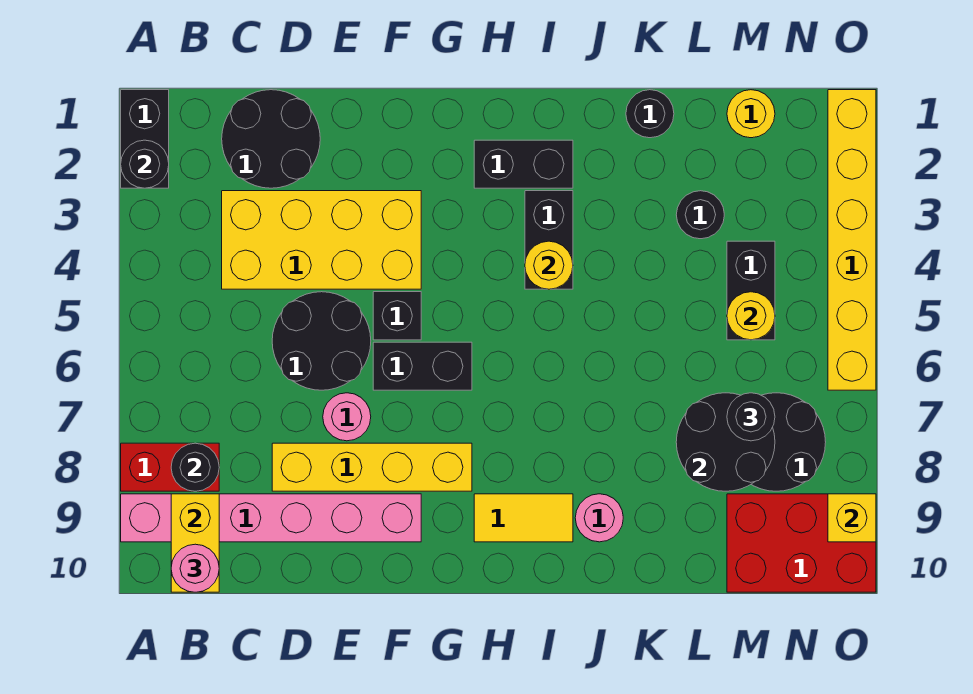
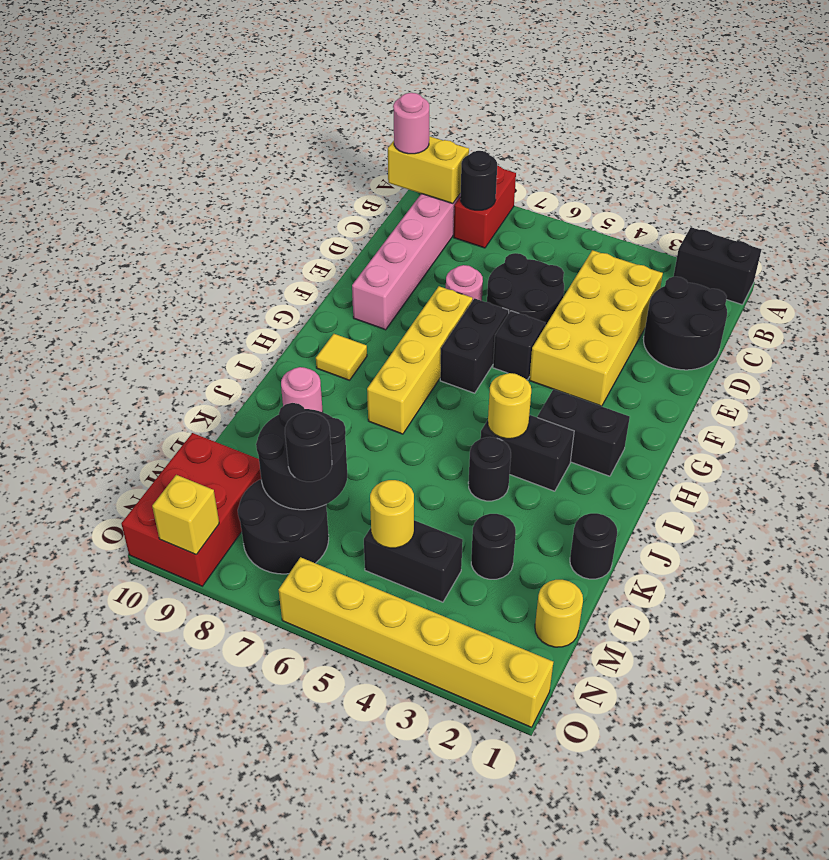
black round brick A2 level 2 -> black round brick J4 level 1
yellow brick D8:G8 level 1 -> yellow brick F7:I7 level 1
black brick H2:I2 level 1 -> black brick H2:H3 level 1
yellow tile H9:I9 level 1 -> yellow tile H9 level 1

